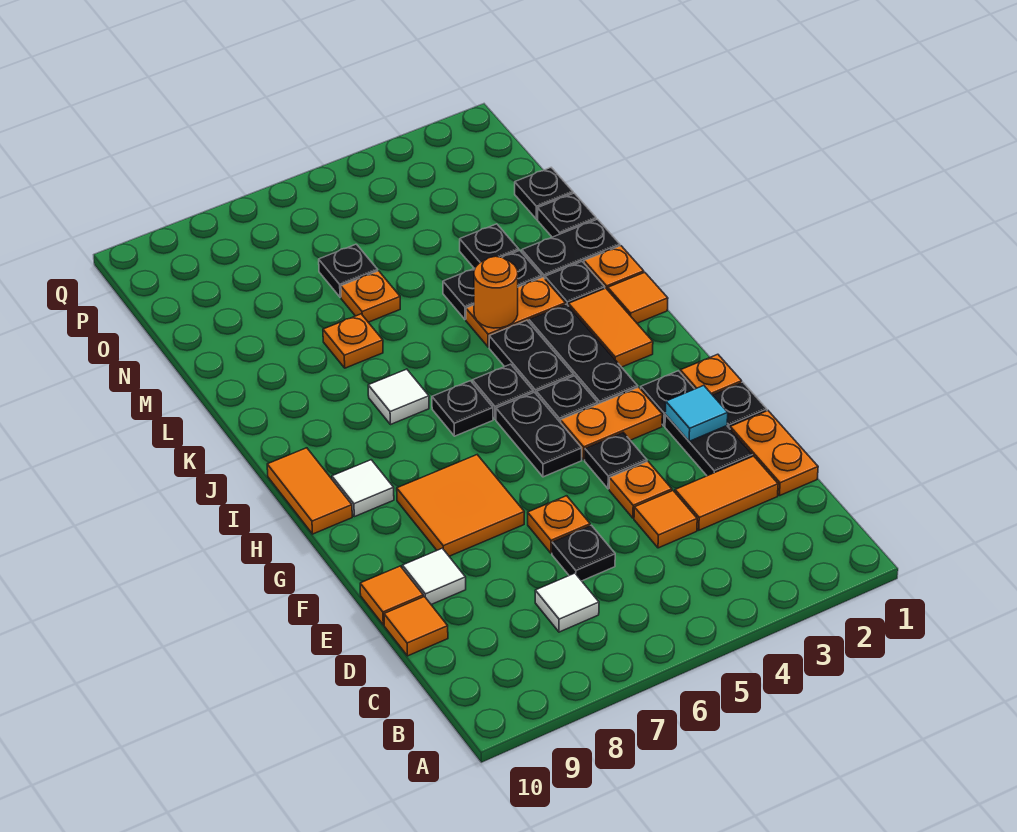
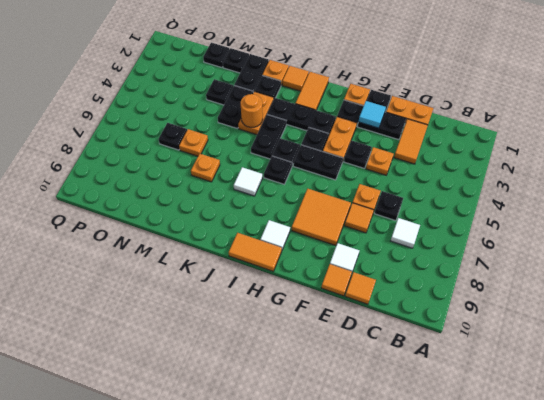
orange tile D4 level 1 -> orange tile E7 level 1
orange tile I2:J2 level 1 -> orange tile I1:I2 level 1
black plate I4:J4 level 1 -> black plate J4:J5 level 1

